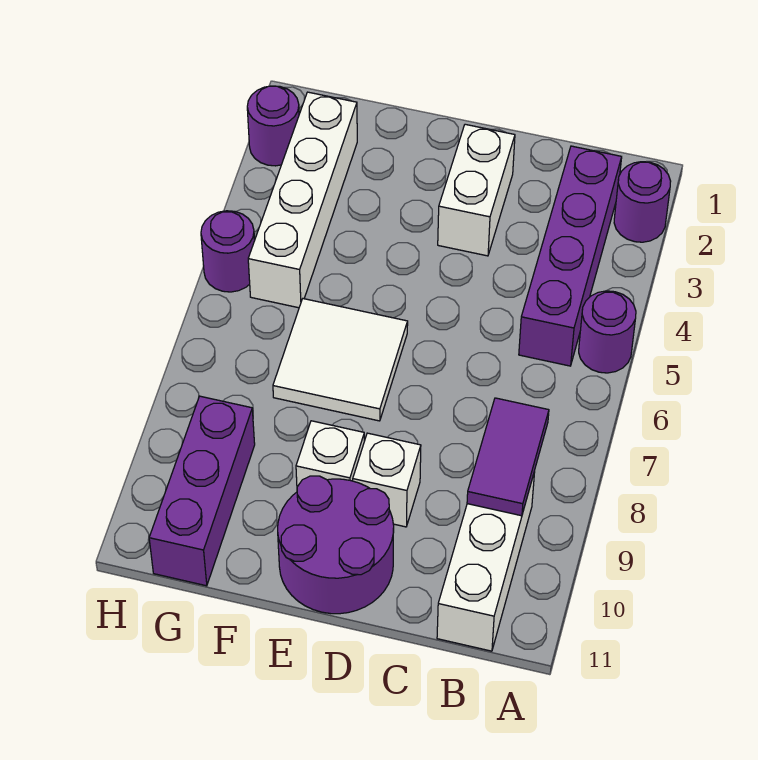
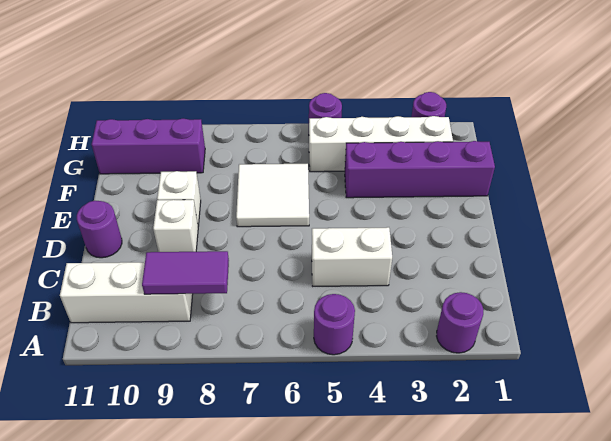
purple brick B2:B5 level 1 -> purple brick F1:F4 level 1
white brick D2:D3 level 1 -> white brick C4:C5 level 1
purple round brick D10:E11 level 1 -> purple round brick D11 level 1

